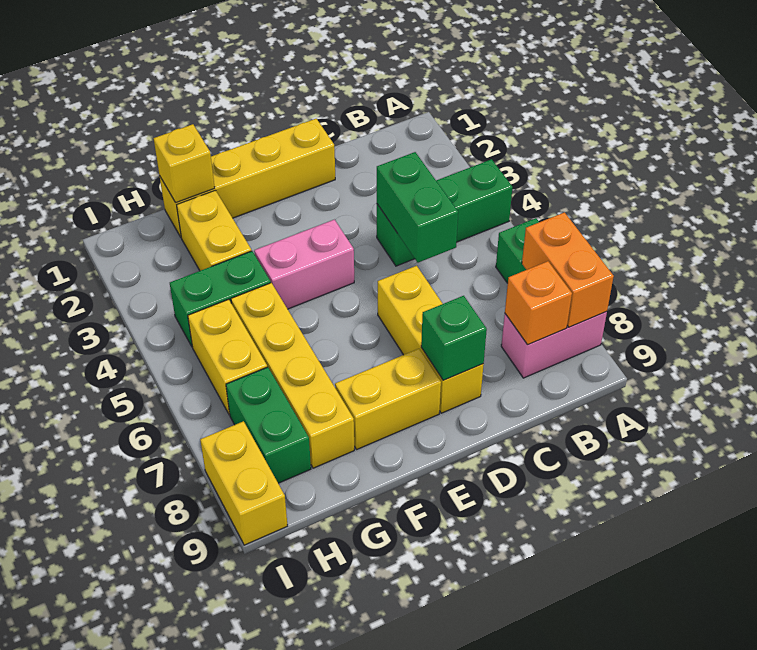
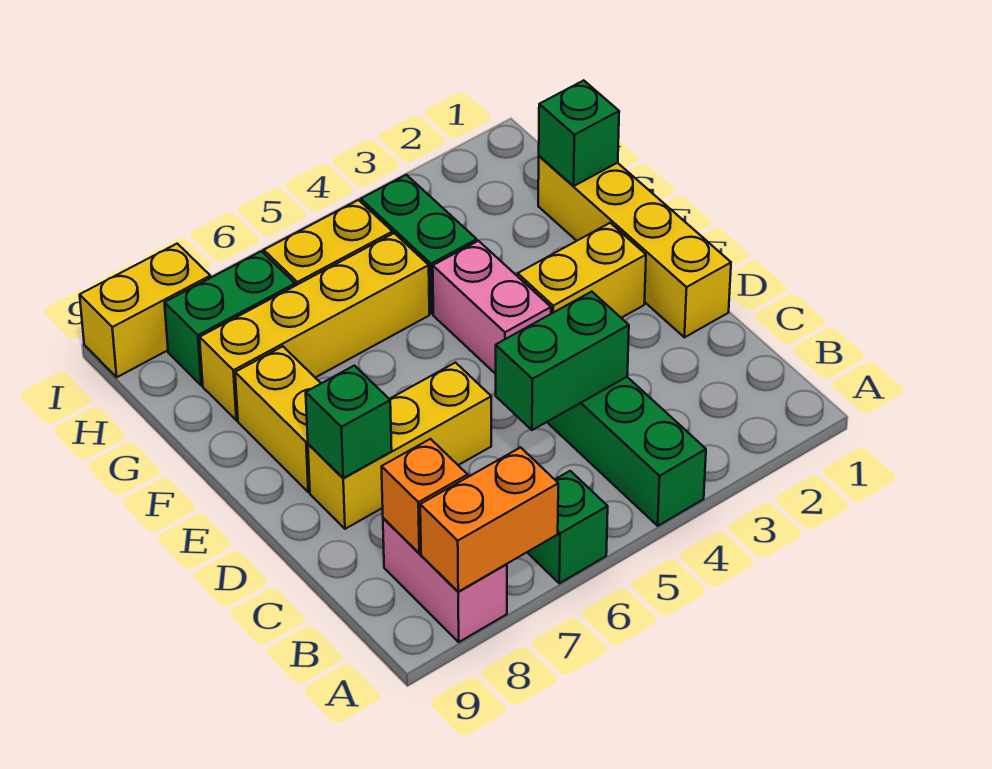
yellow brick G1 level 2 -> green brick G1 level 2
yellow brick G2:G3 level 1 -> yellow brick E2:E3 level 1

